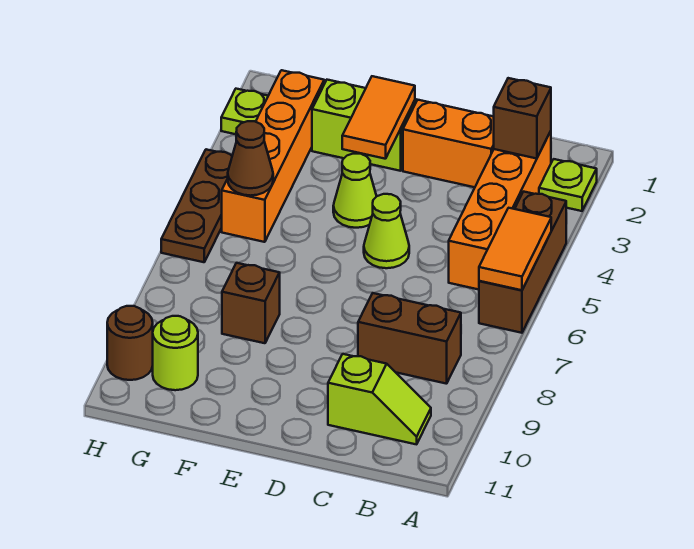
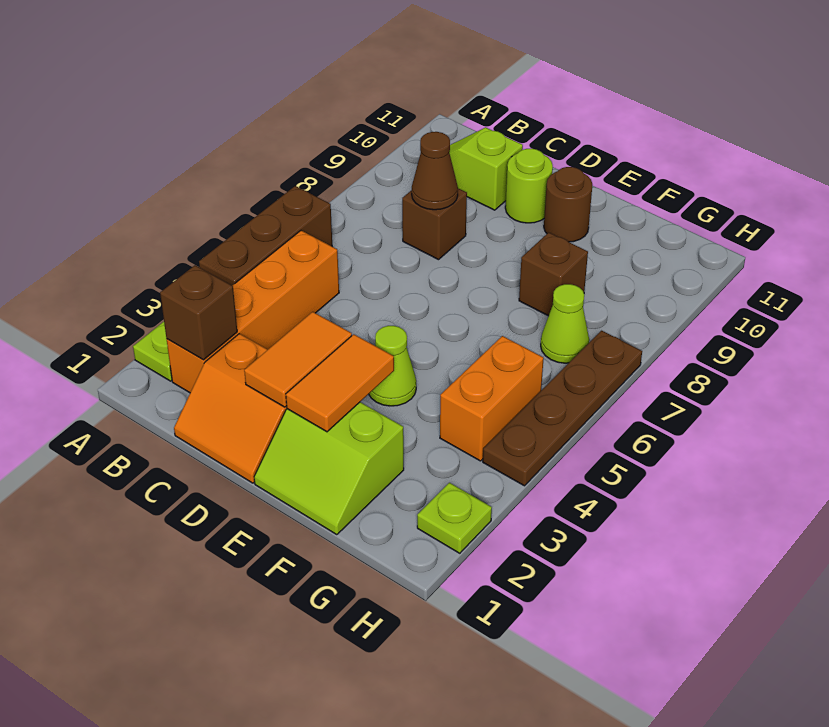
orange tile A5:A6 level 2 -> orange tile D2:D3 level 2
brown brick B8:C8 level 1 -> brown brick C8 level 1
lime cone D5 level 1 -> lime cone G7 level 1
orange brick G2:G5 level 1 -> orange brick G4:G5 level 1
brown cone G5 level 2 -> brown cone C8 level 2
lime round brick G10 level 1 -> lime round brick D10 level 1
brown plate H4:H6 level 1 -> brown plate H4:H7 level 1
brown round brick H10 level 1 -> brown round brick E10 level 1

